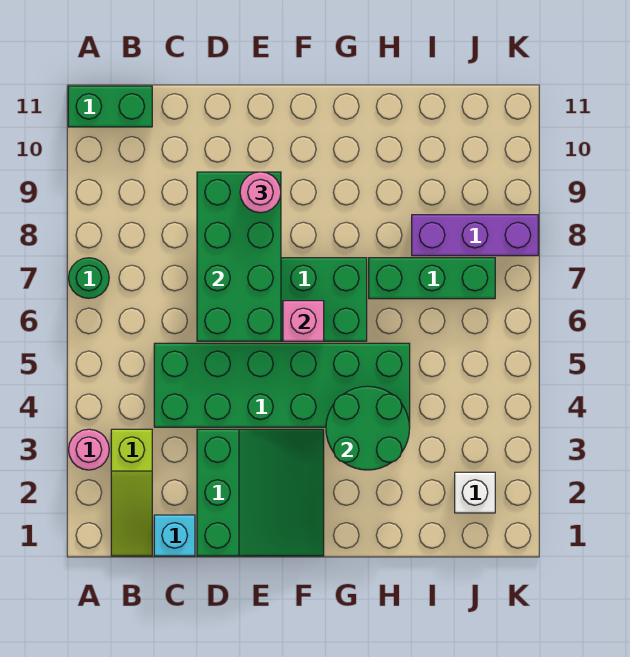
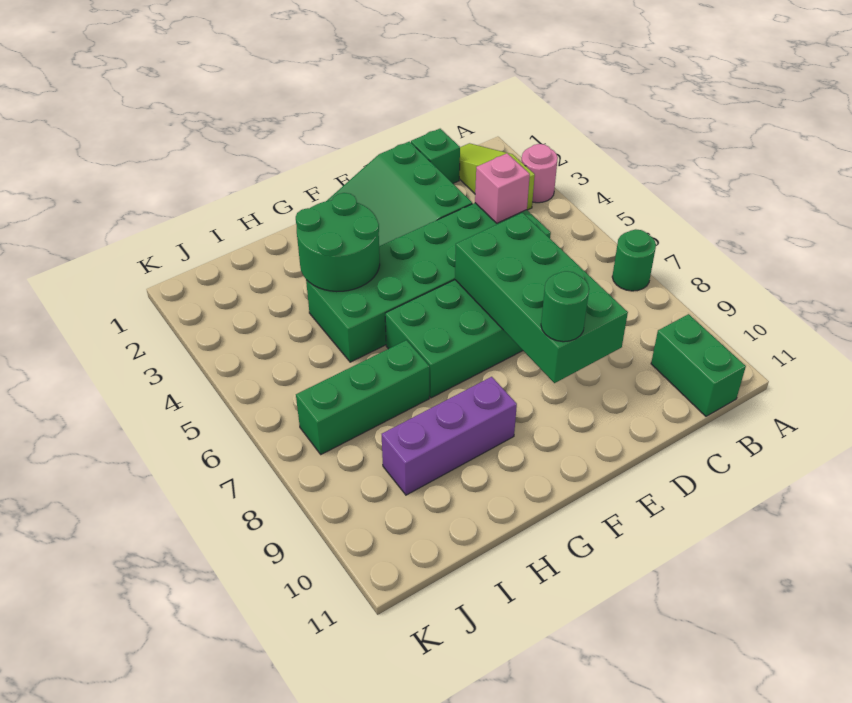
green brick A11:B11 level 1 -> green brick B10:B11 level 1
cyan brick C1 level 1 -> green brick C1 level 1
pink round brick E9 level 3 -> green round brick E9 level 3
pink brick F6 level 2 -> pink brick C4 level 2
purple brick I8:K8 level 1 -> purple brick G9:I9 level 1
white brick J2 level 1 -> none

